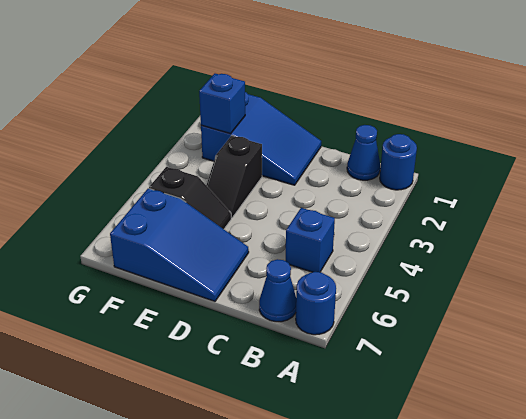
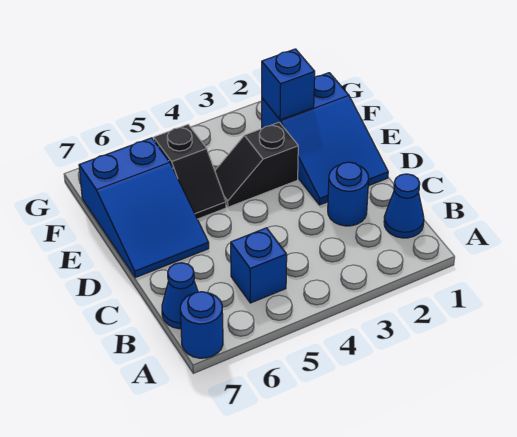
blue round brick A1 level 1 -> blue round brick C2 level 1

